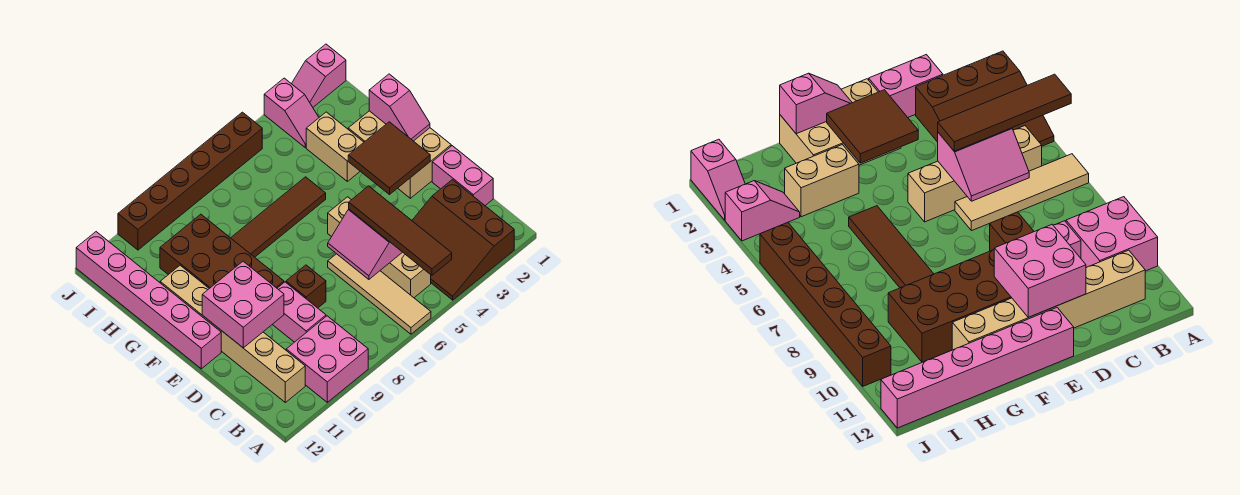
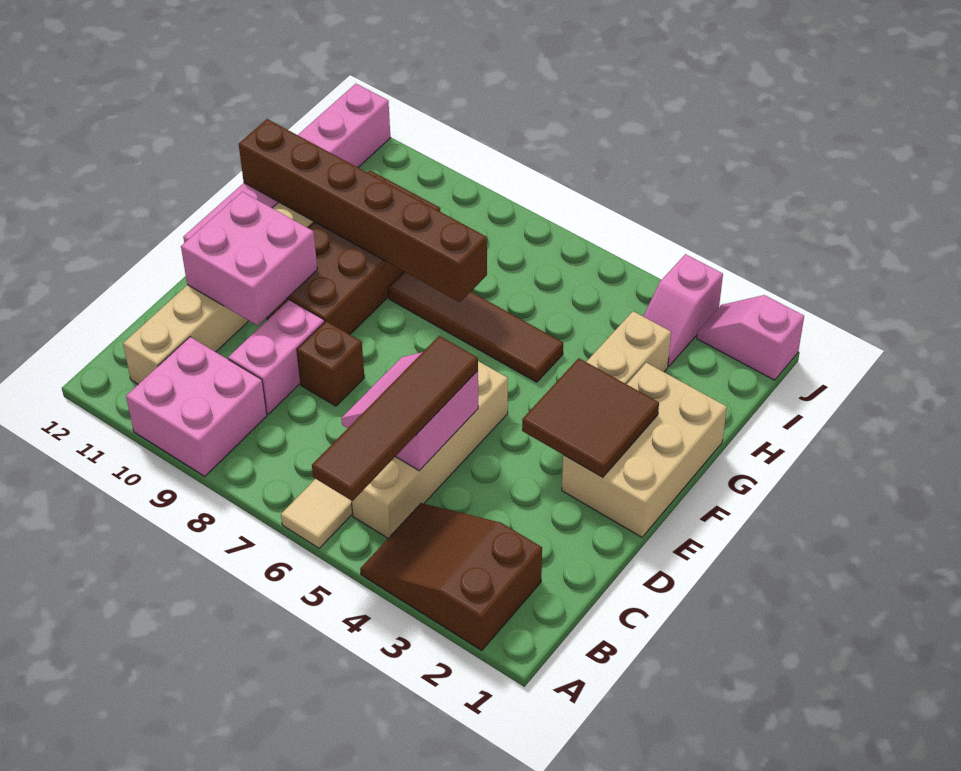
brown slope A2:C4 level 1 top 2 -> brown slope A2:B4 level 1 top 2
pink brick C1:D1 level 1 -> none
pink slope F1:G1 level 2 top G -> none
brown brick J5:J10 level 1 -> brown brick G7:G12 level 2

